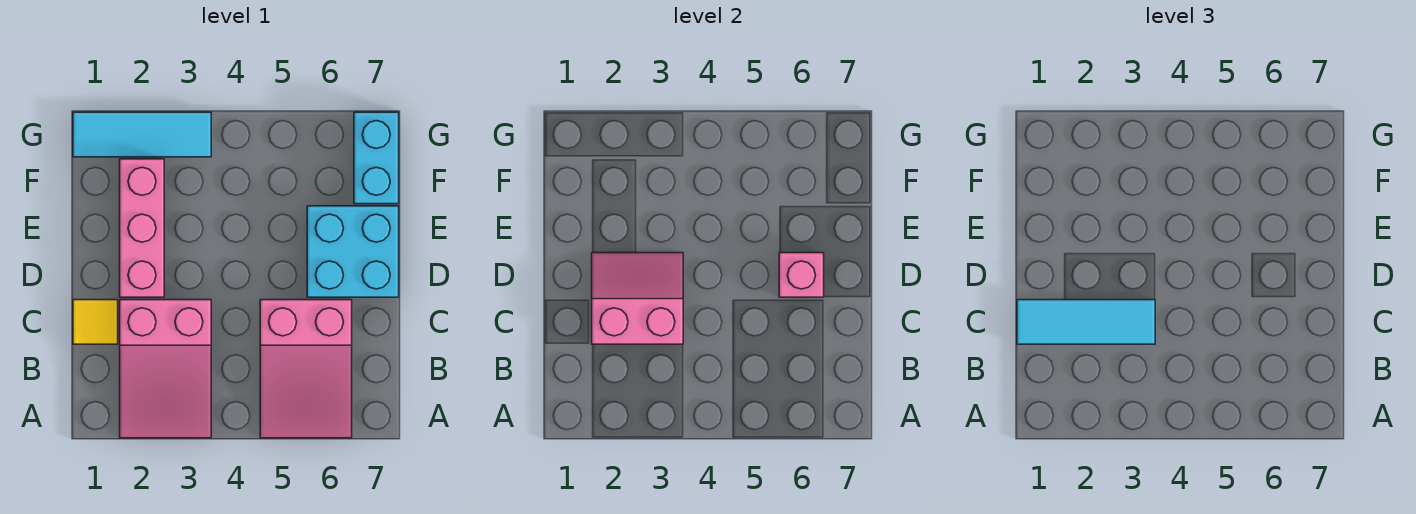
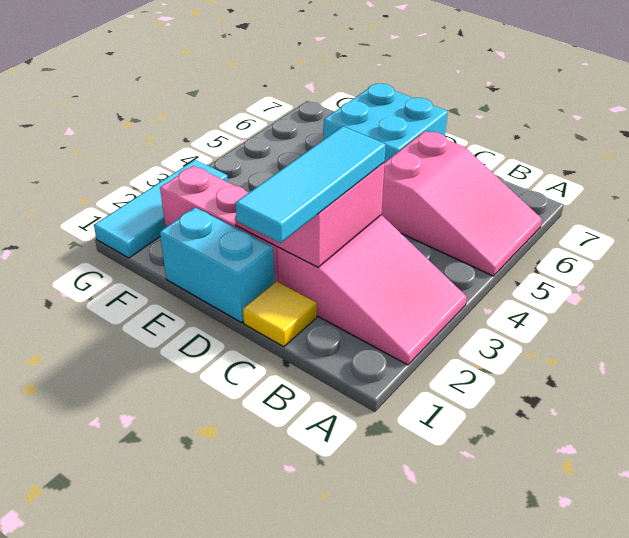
pink brick D6 level 2 -> none
cyan brick F7:G7 level 1 -> cyan brick D1:E1 level 1

